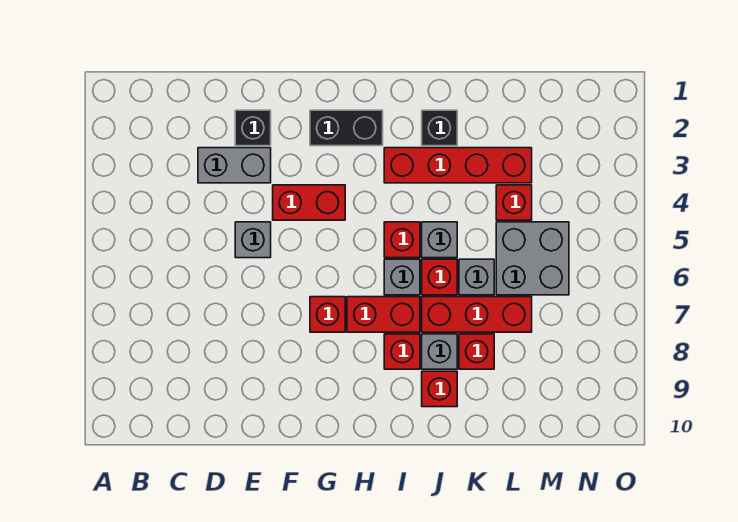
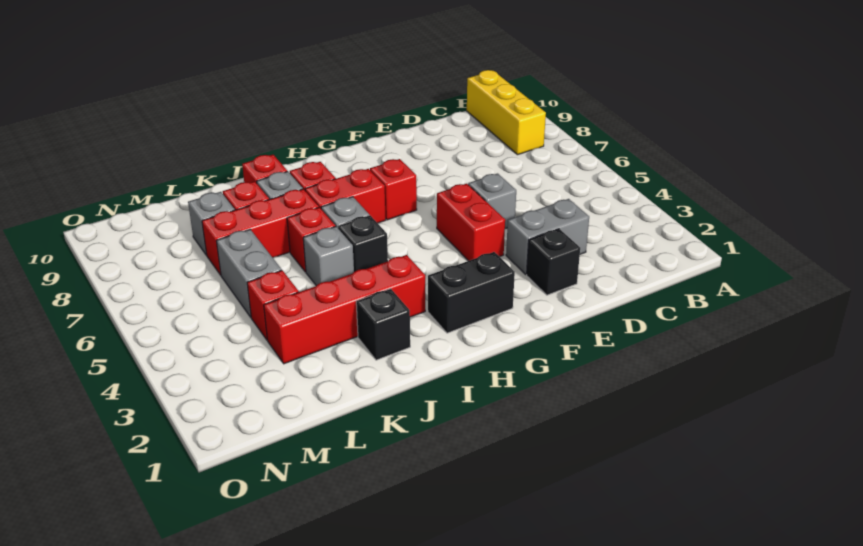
none -> yellow brick B8:B10 level 1
red brick F4:G4 level 1 -> red brick F4:F5 level 1
red brick I5 level 1 -> black brick I5 level 1
grey brick K6 level 1 -> grey brick L8 level 1
grey brick L5:M6 level 1 -> grey brick L5:L6 level 1

